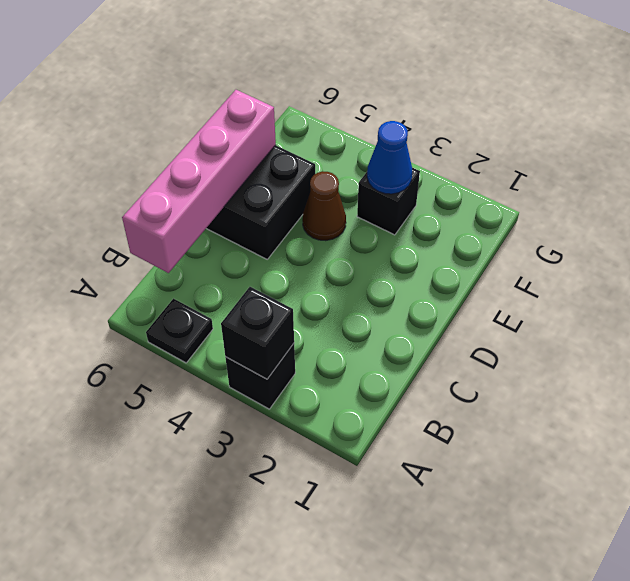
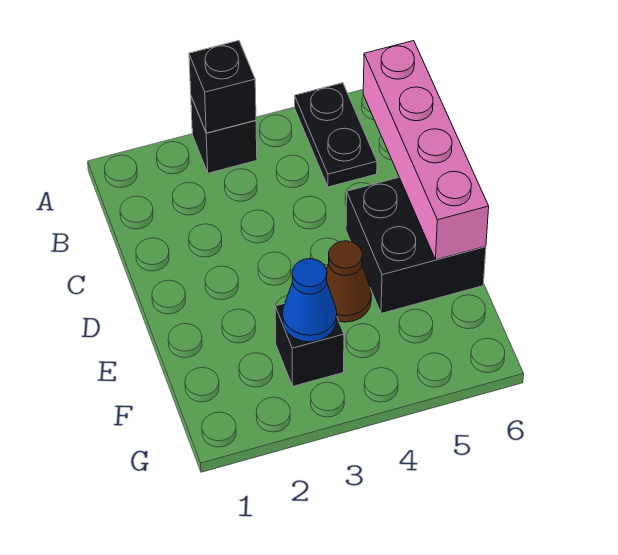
black plate A5 level 1 -> black plate A5:B5 level 1

